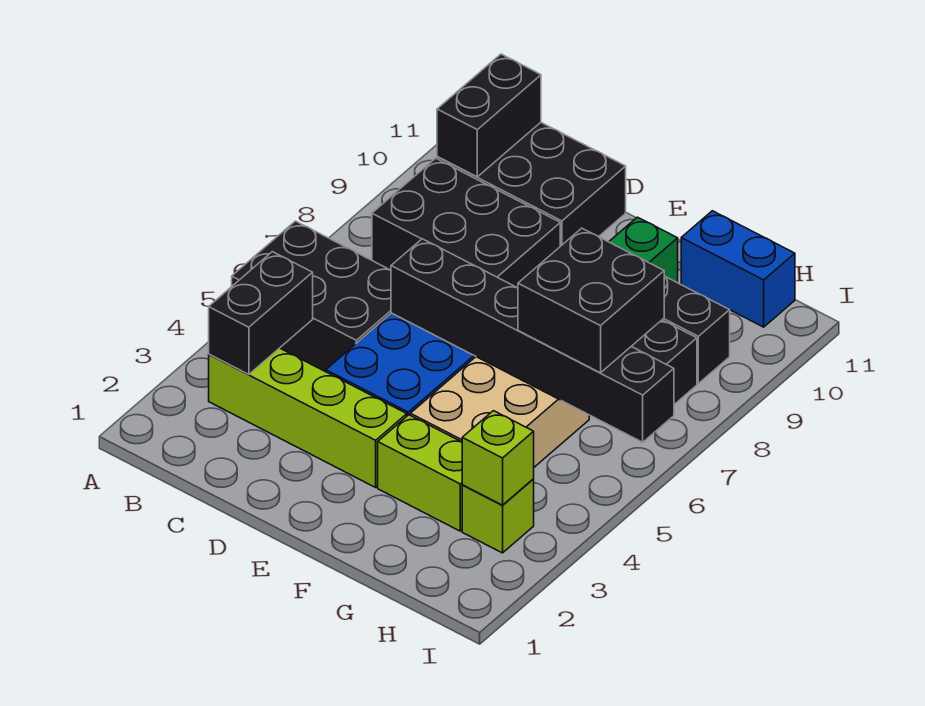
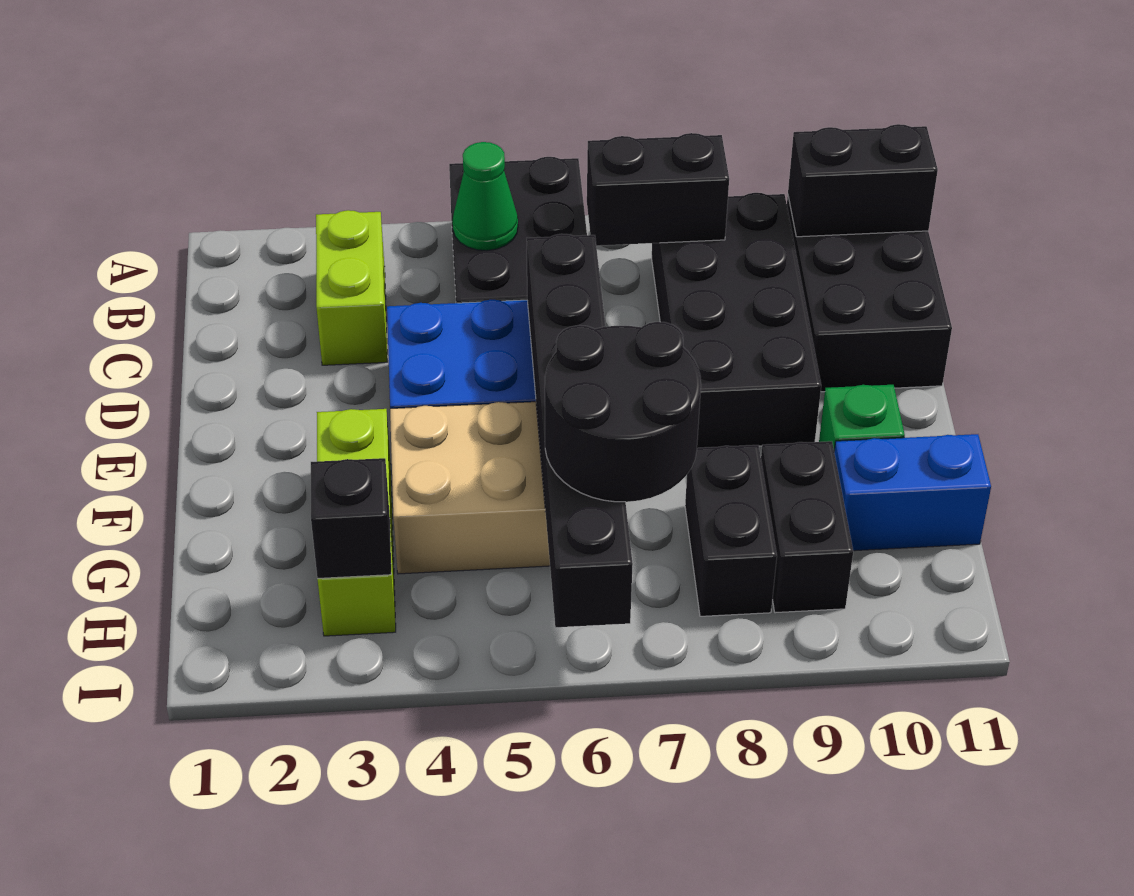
lime brick B3:E3 level 1 -> lime brick B3:C3 level 1
black brick B3:B4 level 2 -> black brick B7:B8 level 2
none -> green cone B5 level 2
black brick B8:D9 level 1 -> black brick B8:E9 level 1
black brick G6:H7 level 3 -> black round brick G6:H7 level 3
blue brick G11:H11 level 1 -> blue brick G10:G11 level 1
lime brick H3 level 2 -> black brick H3 level 2

